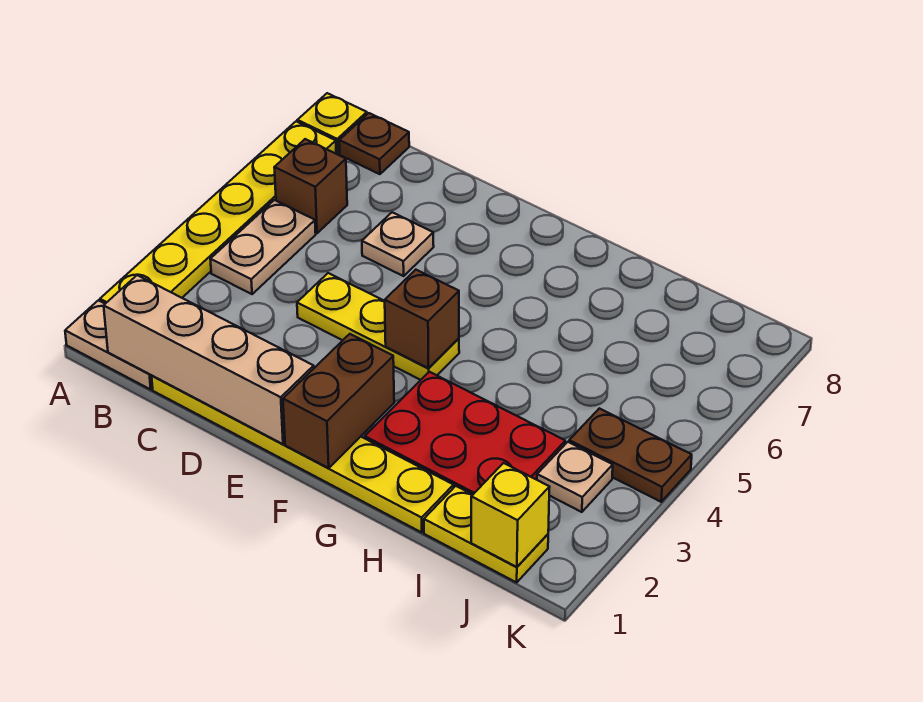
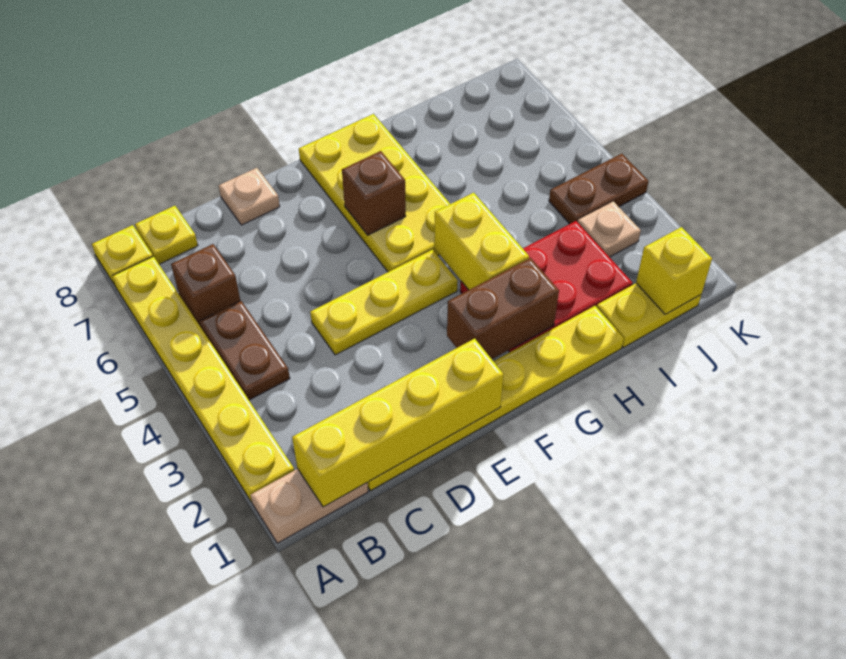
tan brick B1:E1 level 2 -> yellow brick B1:E1 level 2
tan plate B4:B5 level 1 -> brown plate B4:B5 level 1
brown plate B8 level 1 -> yellow plate B8 level 1
tan plate D6 level 1 -> tan plate D8 level 1
brown brick F1:F2 level 2 -> brown brick F2:G2 level 2
brown brick F4 level 2 -> brown brick F6 level 2
none -> yellow plate F5:G8 level 1
none -> yellow brick G3:G4 level 2

